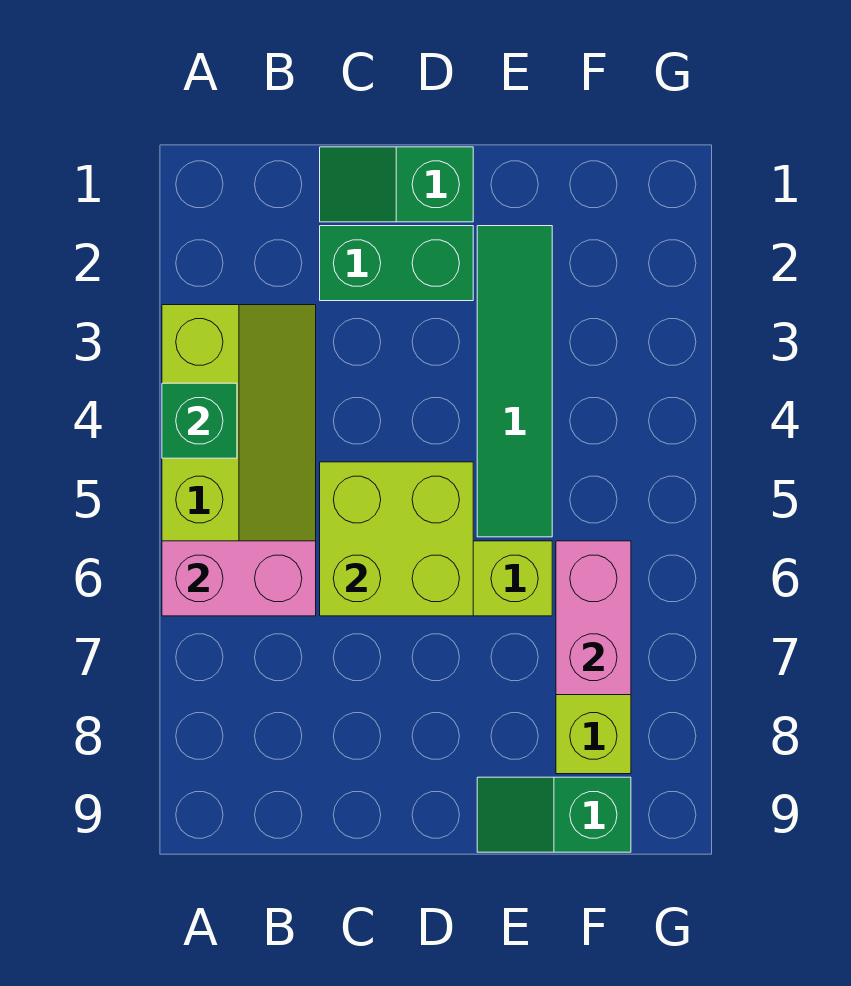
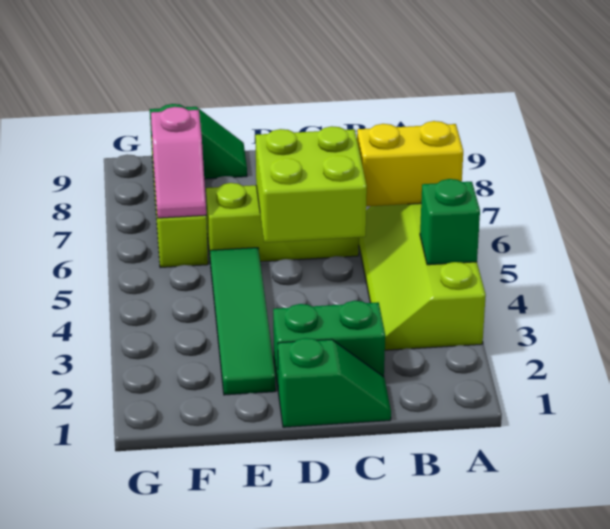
pink brick A6:B6 level 2 -> yellow brick A6:B6 level 2
pink brick F6:F7 level 2 -> pink slope F6:F7 level 2 top 7

